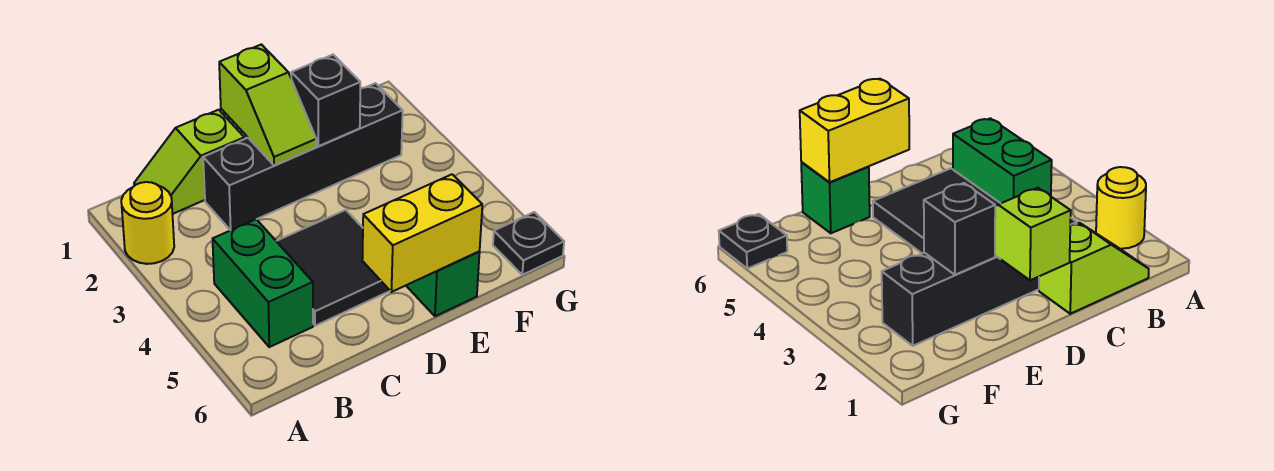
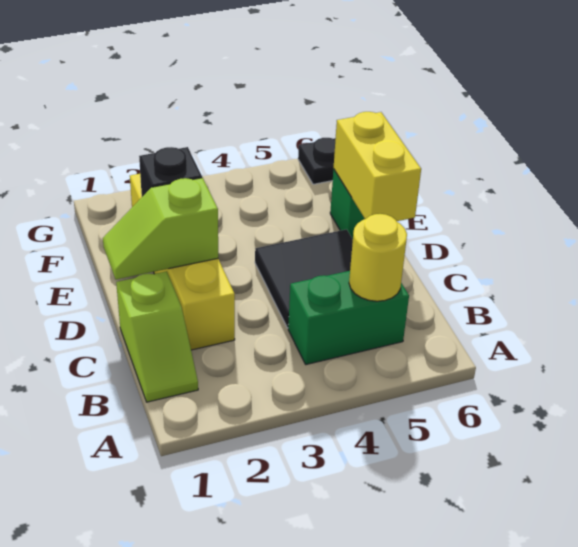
yellow round brick A2 level 1 -> yellow round brick B5 level 2
black brick C2:F2 level 1 -> yellow brick C2:F2 level 1
lime slope D1:D2 level 2 top 1 -> lime slope D1:D2 level 2 top 2

